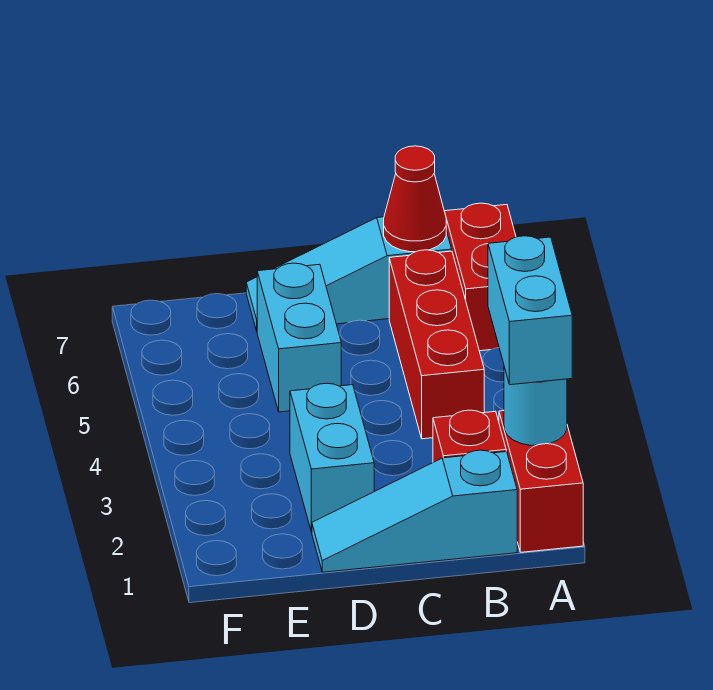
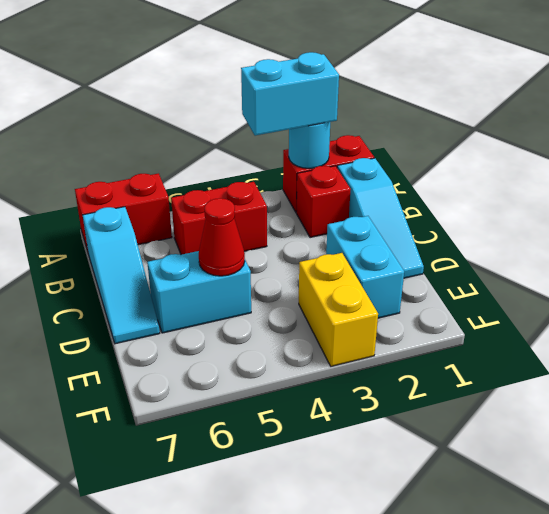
red brick B4:B6 level 1 -> red brick B4:B5 level 1
red cone B7 level 2 -> red cone D5 level 2
cyan brick D2:D3 level 1 -> cyan brick D2:E2 level 1
none -> yellow brick E3:F3 level 1

